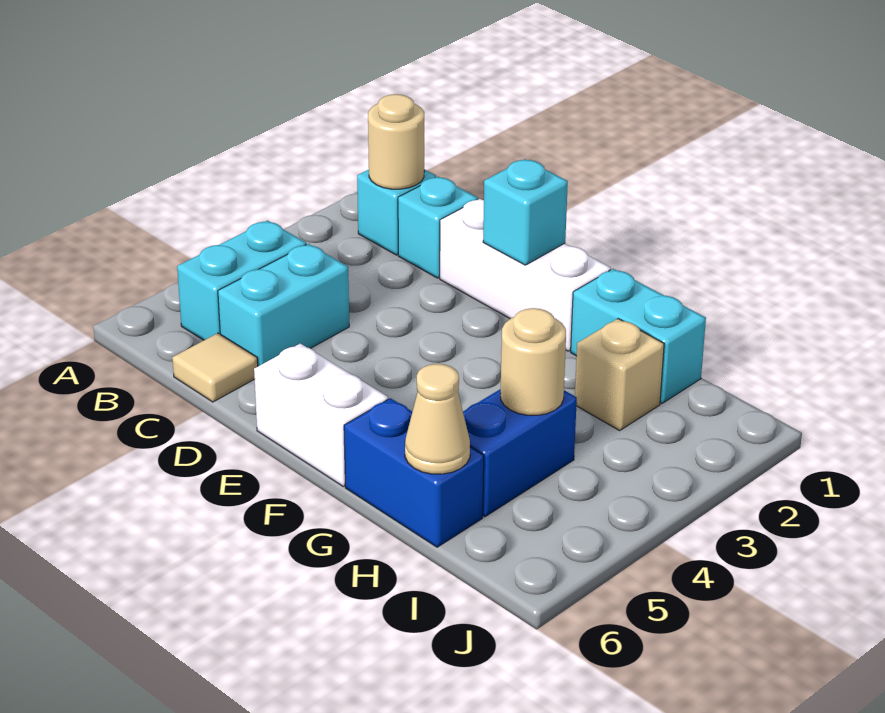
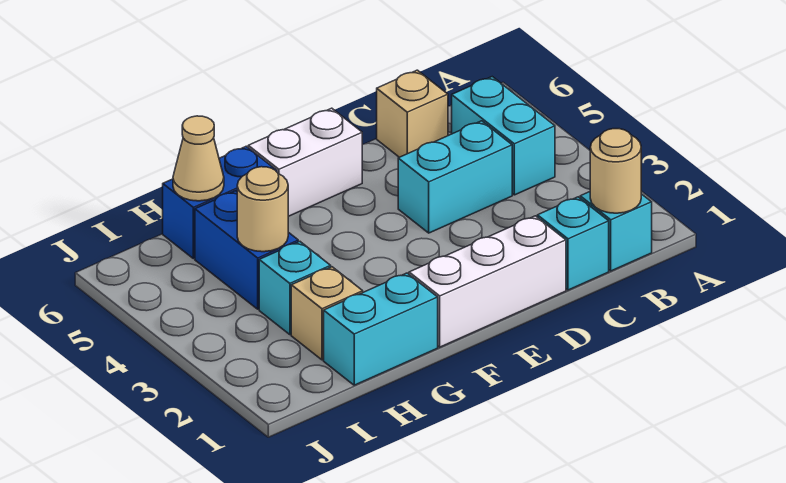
cyan brick C4:C5 level 1 -> cyan brick C4:D4 level 1
tan tile C6 level 1 -> tan brick C6 level 1
cyan brick E1 level 2 -> cyan brick H3 level 1

